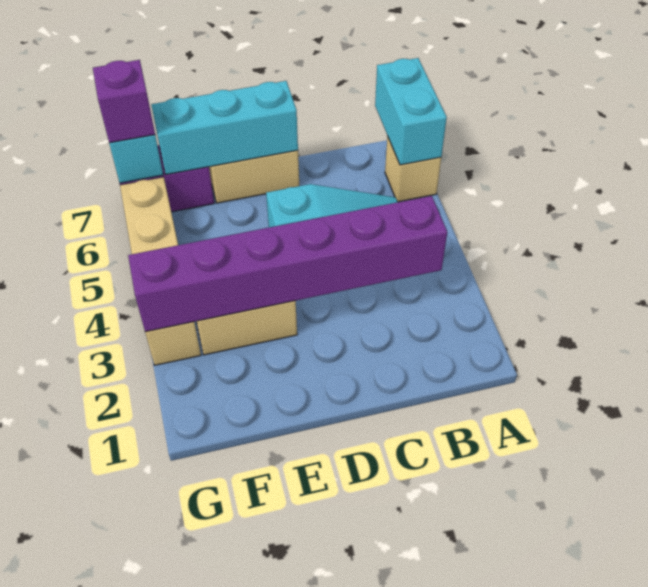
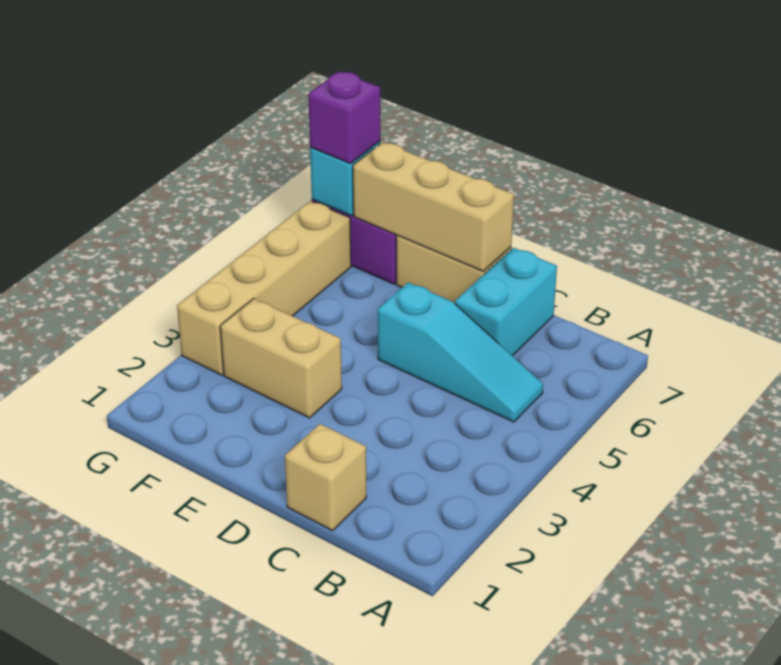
tan brick A6 level 1 -> tan brick C1 level 1
cyan brick A6:A7 level 2 -> cyan brick C6:C7 level 1
purple brick B3:G3 level 2 -> none
cyan brick D7:F7 level 2 -> tan brick D7:F7 level 2

